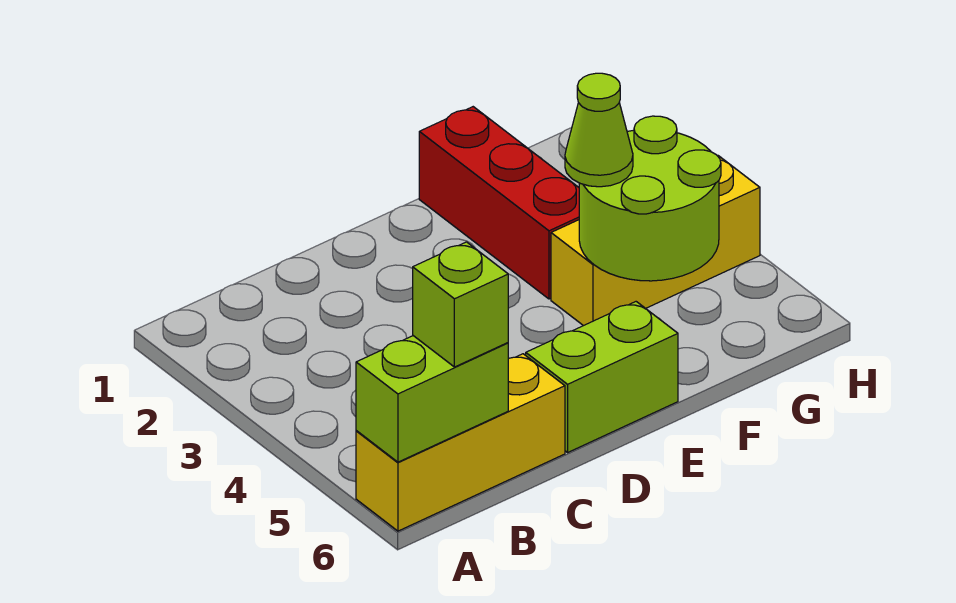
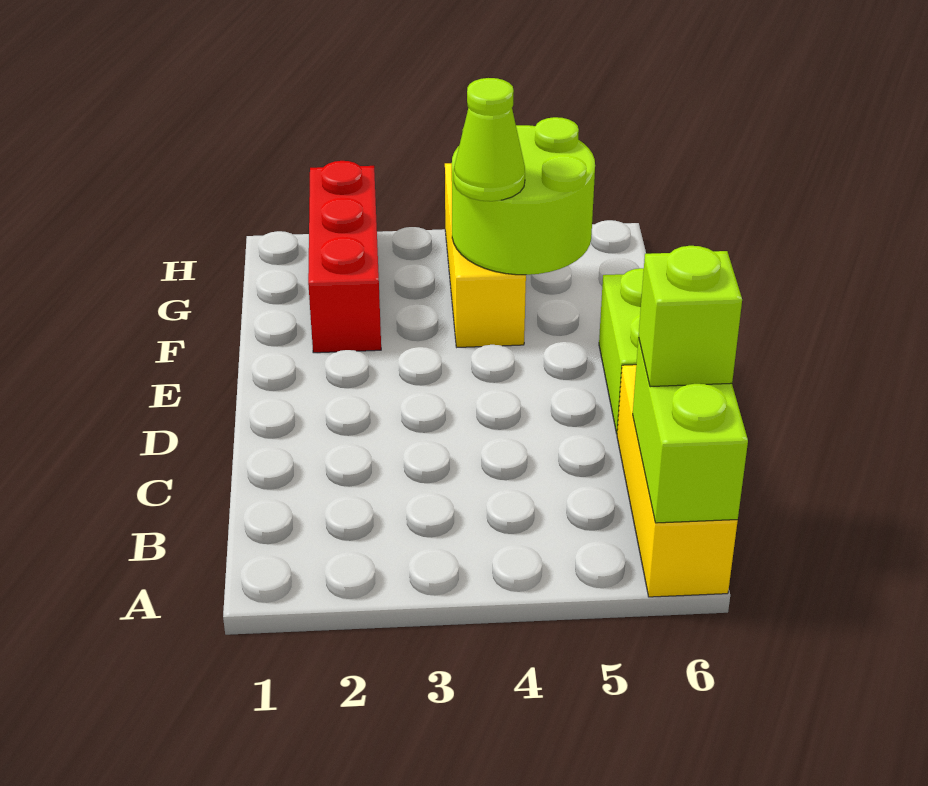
red brick F1:F3 level 1 -> red brick F2:H2 level 1

